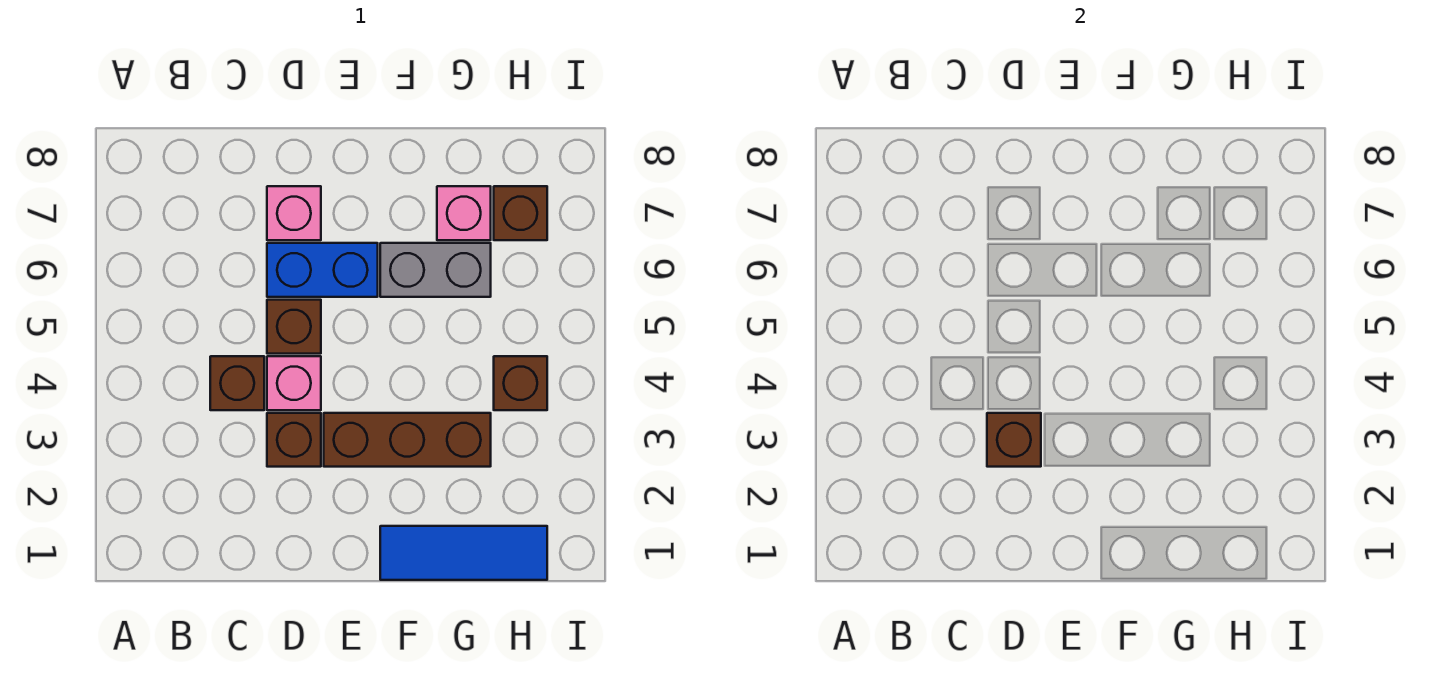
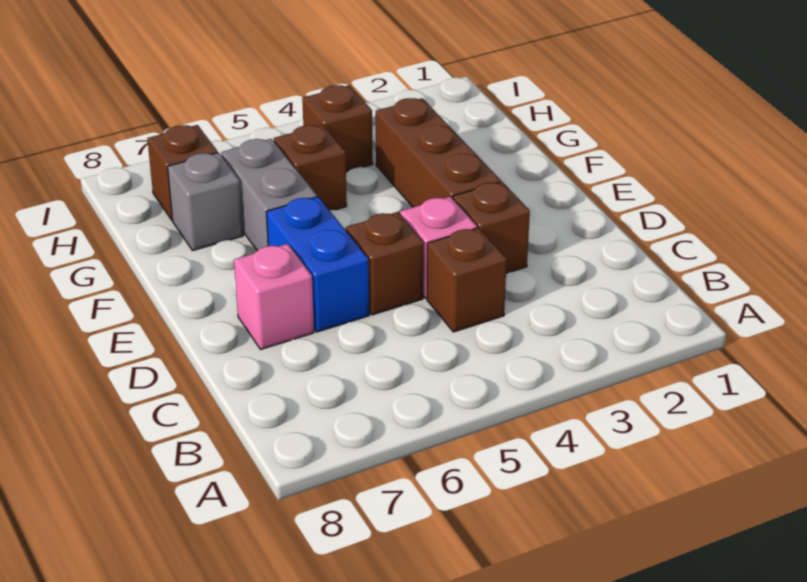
brown brick D3 level 2 -> brown brick G5 level 1
blue tile F1:H1 level 1 -> none
pink brick G7 level 1 -> grey brick G7 level 1

